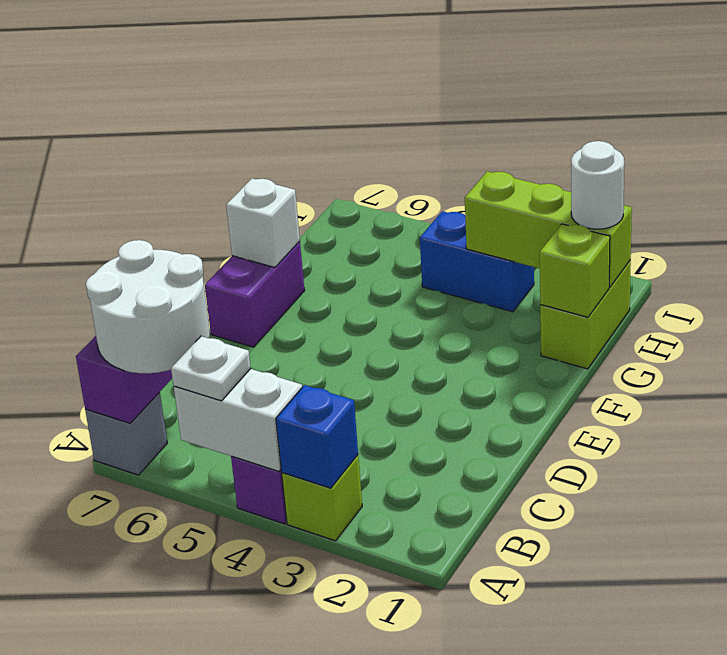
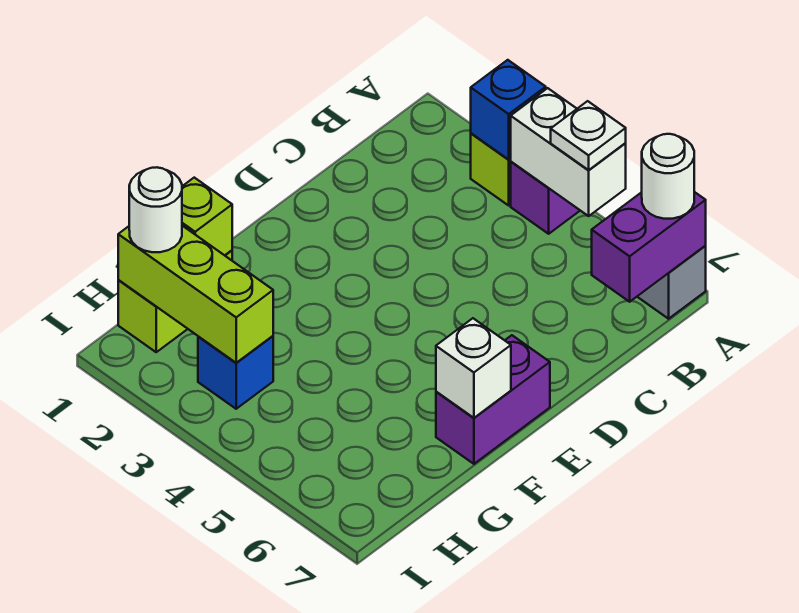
white round brick A6:B7 level 3 -> white round brick A7 level 3
blue brick H3:H4 level 1 -> blue brick H3 level 1

